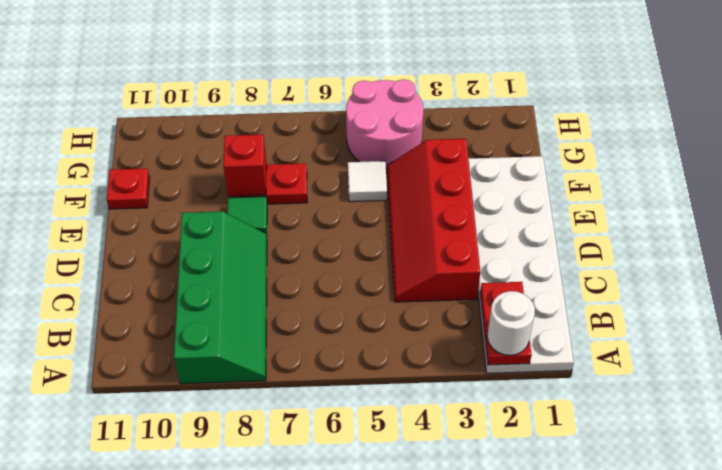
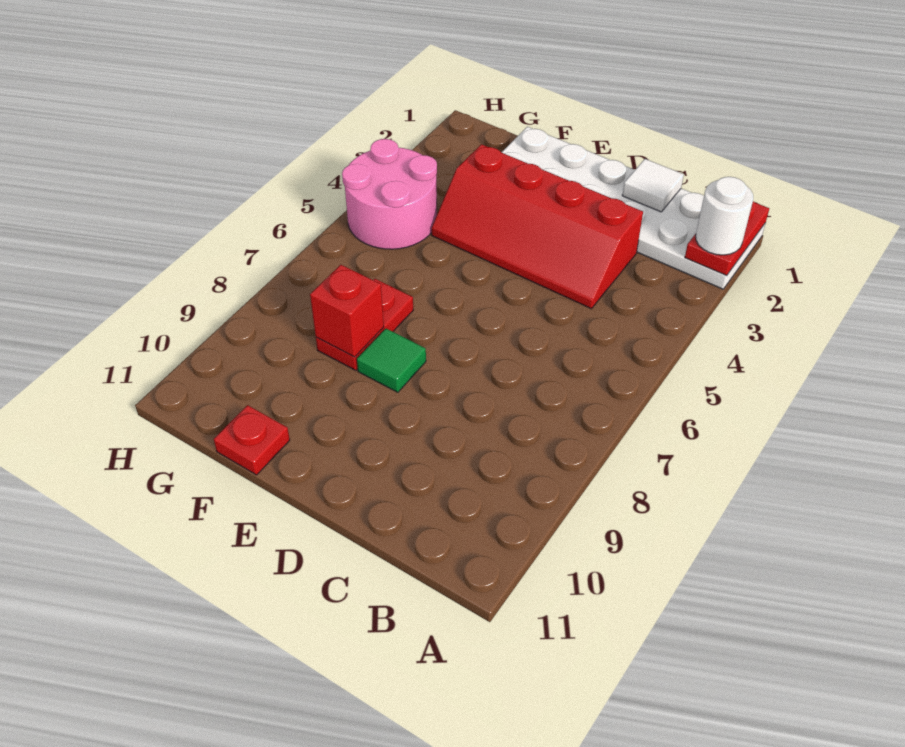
red plate A2:B2 level 2 -> red plate A1:A2 level 2
green slope A8:D9 level 1 top 9 -> none
white tile F5 level 1 -> white tile C1 level 2

